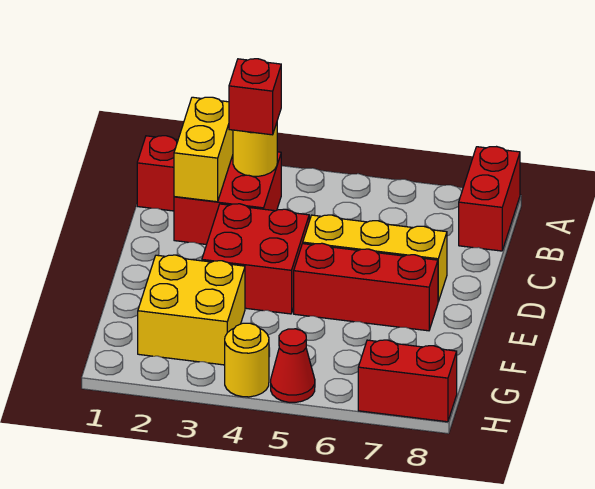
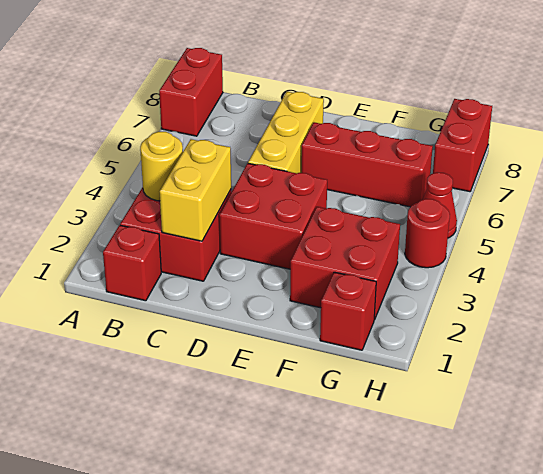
red brick A8:B8 level 1 -> red brick A7:A8 level 1
yellow brick B2:C2 level 2 -> yellow brick C2:C3 level 2
red brick B3 level 3 -> red brick G1 level 1
red brick E5:E7 level 1 -> red brick E6:G6 level 1
yellow brick F2:G3 level 1 -> red brick F2:G3 level 1
yellow round brick H4 level 1 -> red round brick H4 level 1

